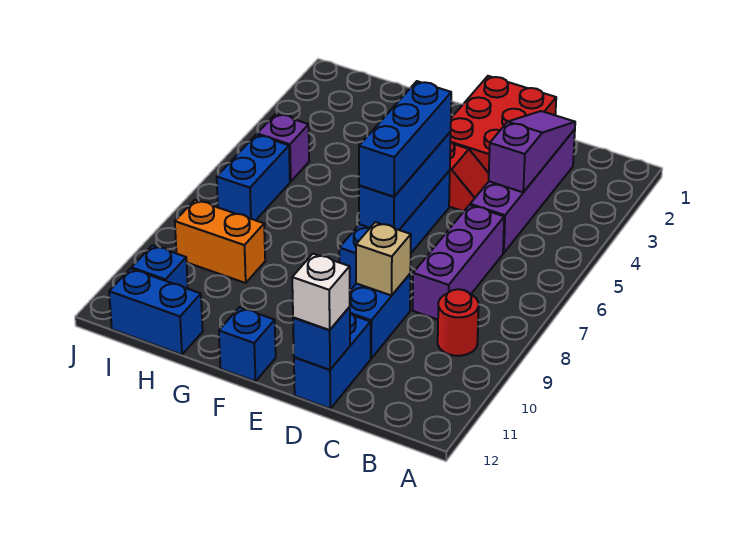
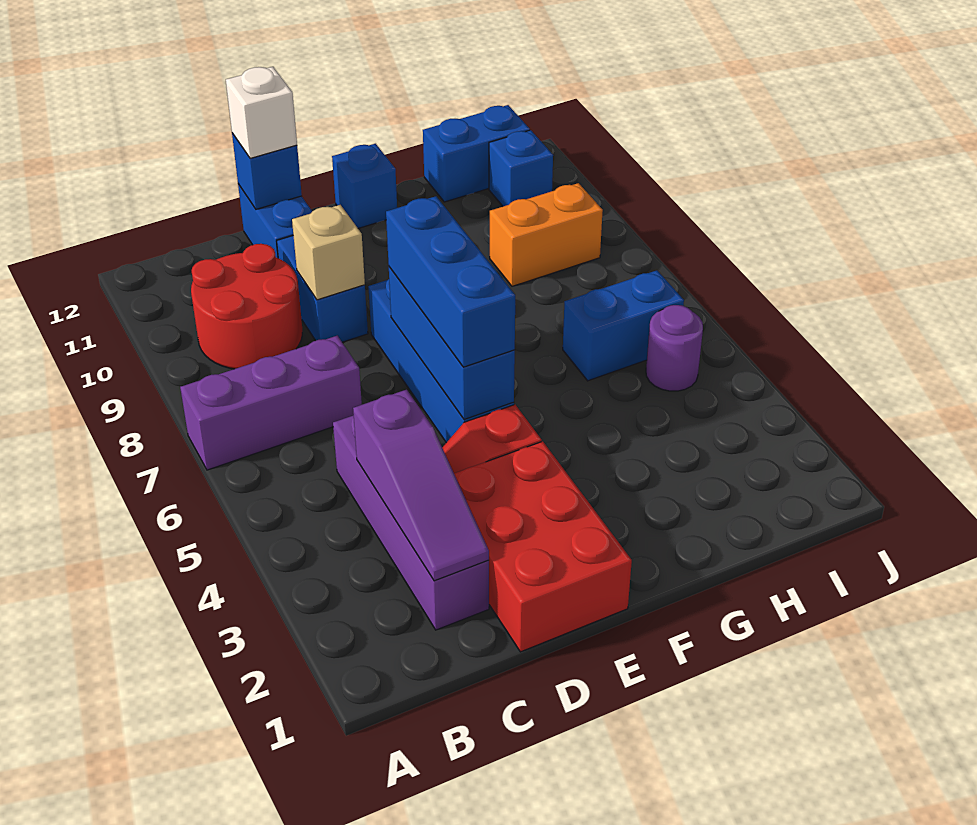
red round brick B9 level 1 -> red round brick B9:C10 level 1
purple brick C6:C8 level 1 -> purple brick A7:C7 level 1
purple brick I5 level 1 -> purple round brick I5 level 1
blue brick I6:I7 level 1 -> blue brick H6:I6 level 1

